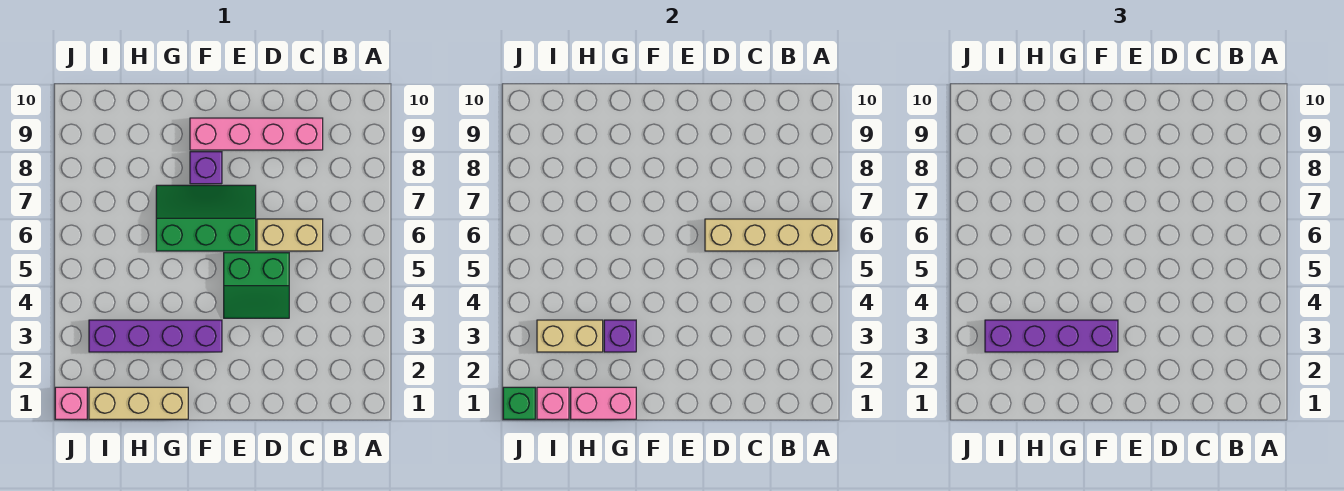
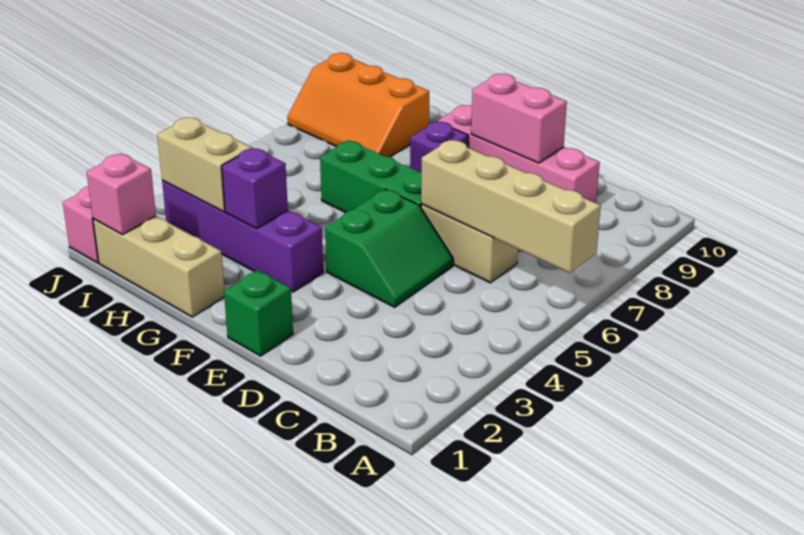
green slope D4:E5 level 1 top 5 -> green slope D4:E5 level 1 top E
purple brick F3:I3 level 3 -> none
pink brick G1:H1 level 2 -> pink brick D9:E9 level 2
none -> orange slope H8:J9 level 1 top 9
green brick J1 level 2 -> green brick E1 level 1

